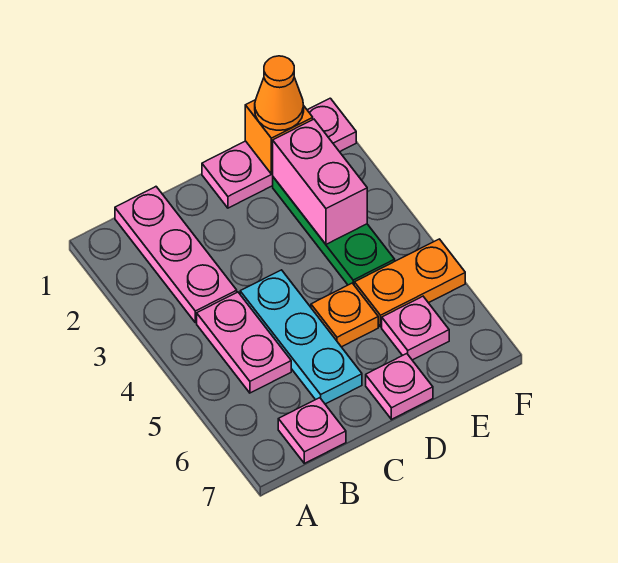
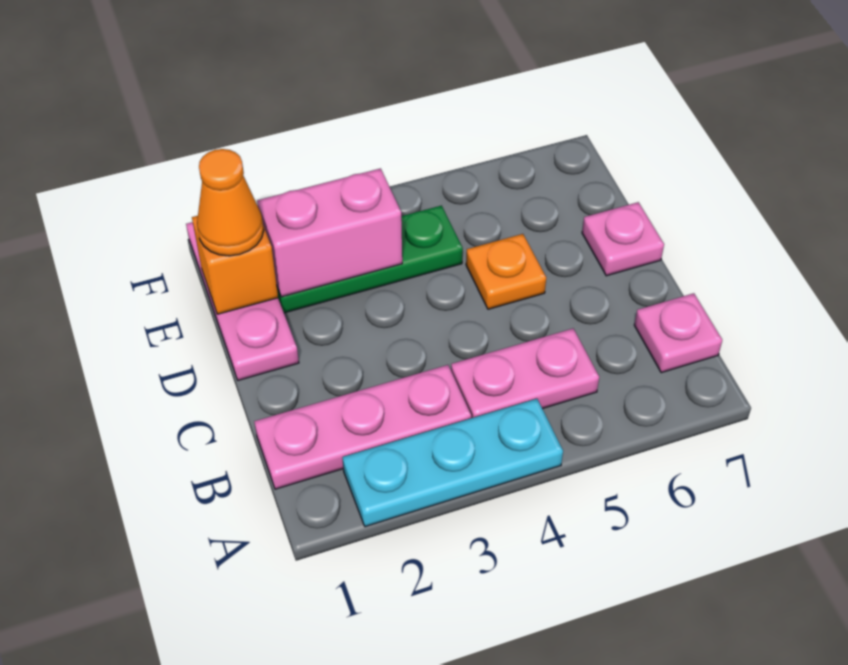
cyan plate C4:C6 level 1 -> cyan plate A2:A4 level 1
orange plate E5:F5 level 1 -> none
pink plate E6 level 1 -> none

